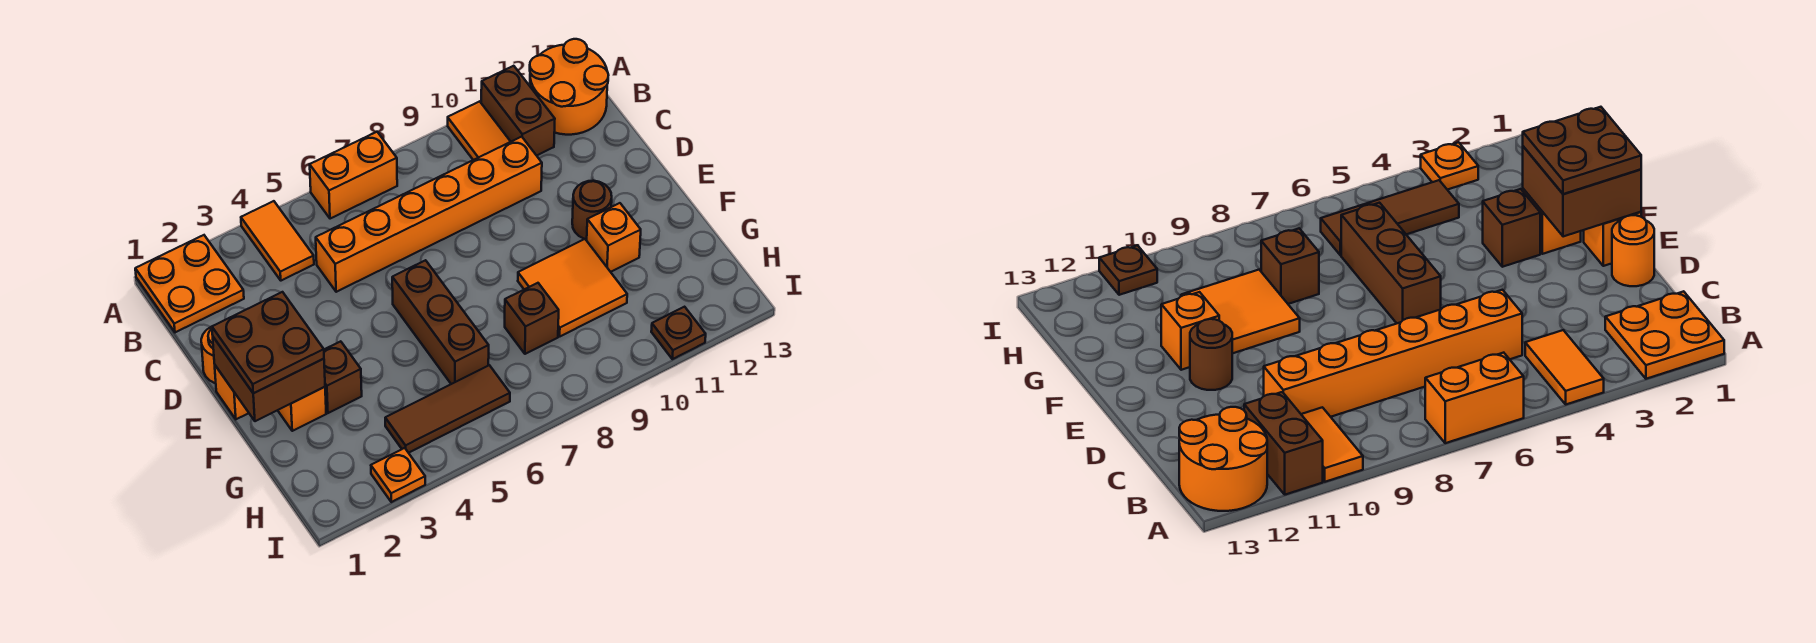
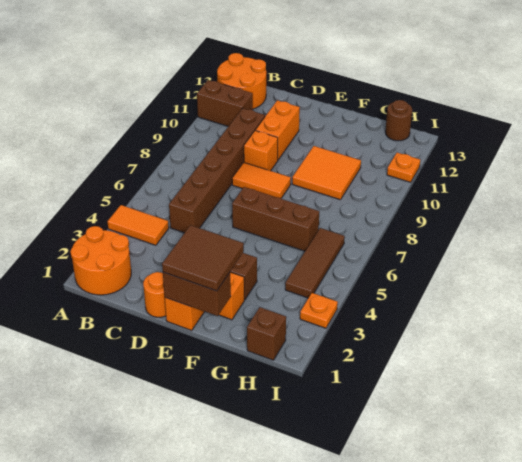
orange plate A1:B2 level 1 -> orange round brick A1:B2 level 1
orange brick A6:A7 level 1 -> orange brick D10:D11 level 1
orange tile A10:B10 level 1 -> orange tile D8:E8 level 1
orange brick C5:C10 level 1 -> brown brick C5:C10 level 1
brown brick E1:F2 level 2 -> brown brick E1:F1 level 2
brown plate E1:F2 level 3 -> brown tile E1:F2 level 3
brown round brick E11 level 1 -> brown round brick H13 level 1
orange brick F11 level 1 -> orange brick D9 level 1
brown brick G8 level 1 -> brown brick H1 level 1
brown plate I11 level 1 -> orange plate I11 level 1

